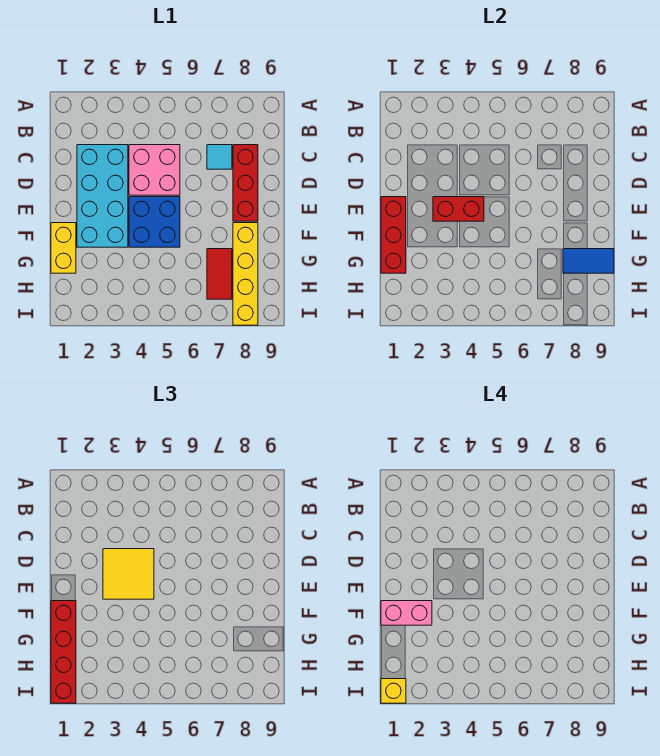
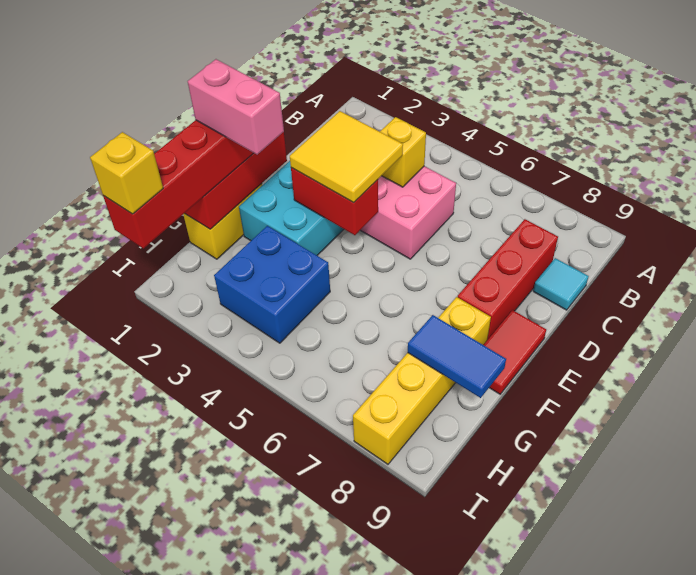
none -> yellow brick C4 level 2
cyan tile C7 level 1 -> cyan tile C9 level 1
blue brick E4:F5 level 1 -> blue brick G3:H4 level 1
red tile G7:H7 level 1 -> red tile E9:F9 level 1

